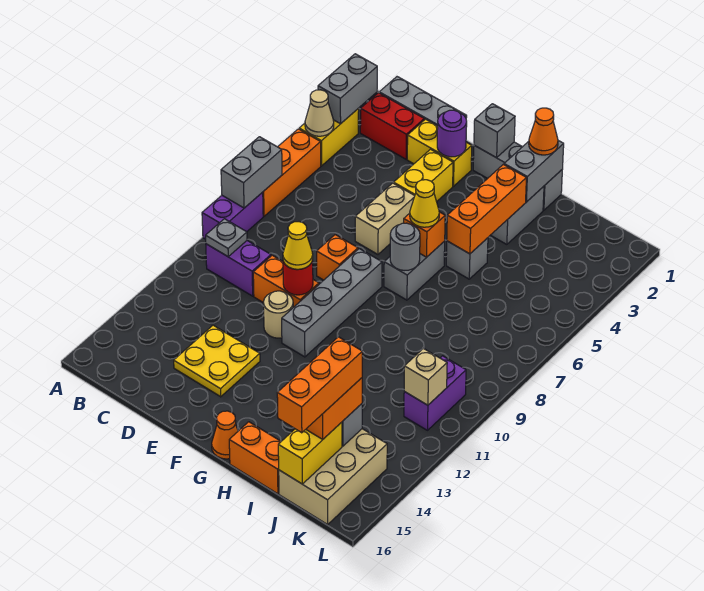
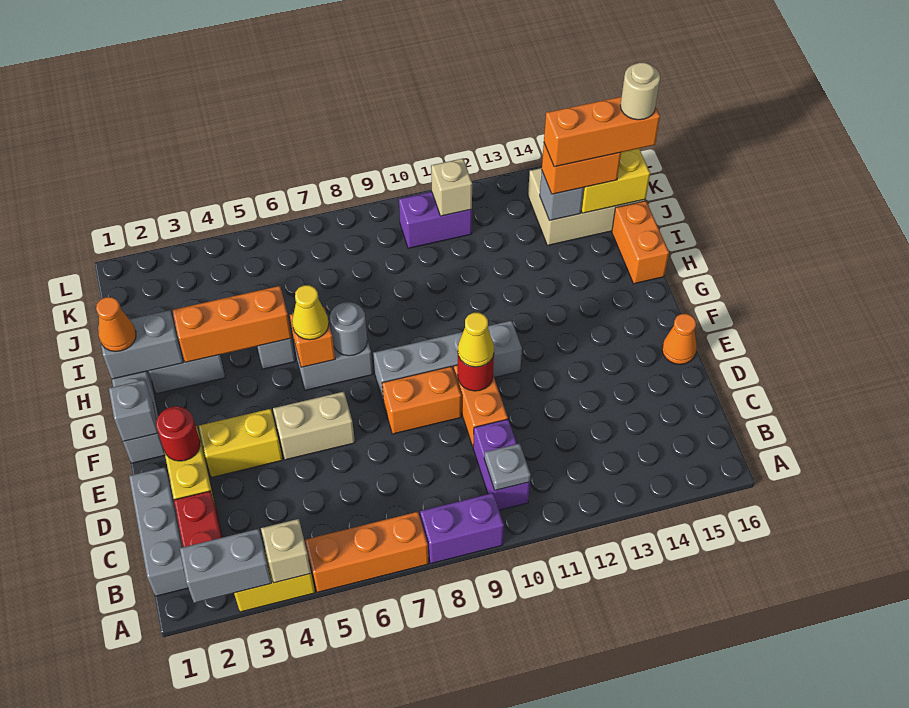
tan cone A4 level 2 -> tan brick A4 level 2
grey brick A7:A8 level 2 -> none
yellow plate D13:E14 level 1 -> none
purple round brick E2 level 2 -> red round brick E2 level 2
orange brick E8 level 1 -> orange brick E8:E9 level 1
tan round brick E11 level 1 -> tan round brick J16 level 5
orange cone G16 level 1 -> orange cone E16 level 1

